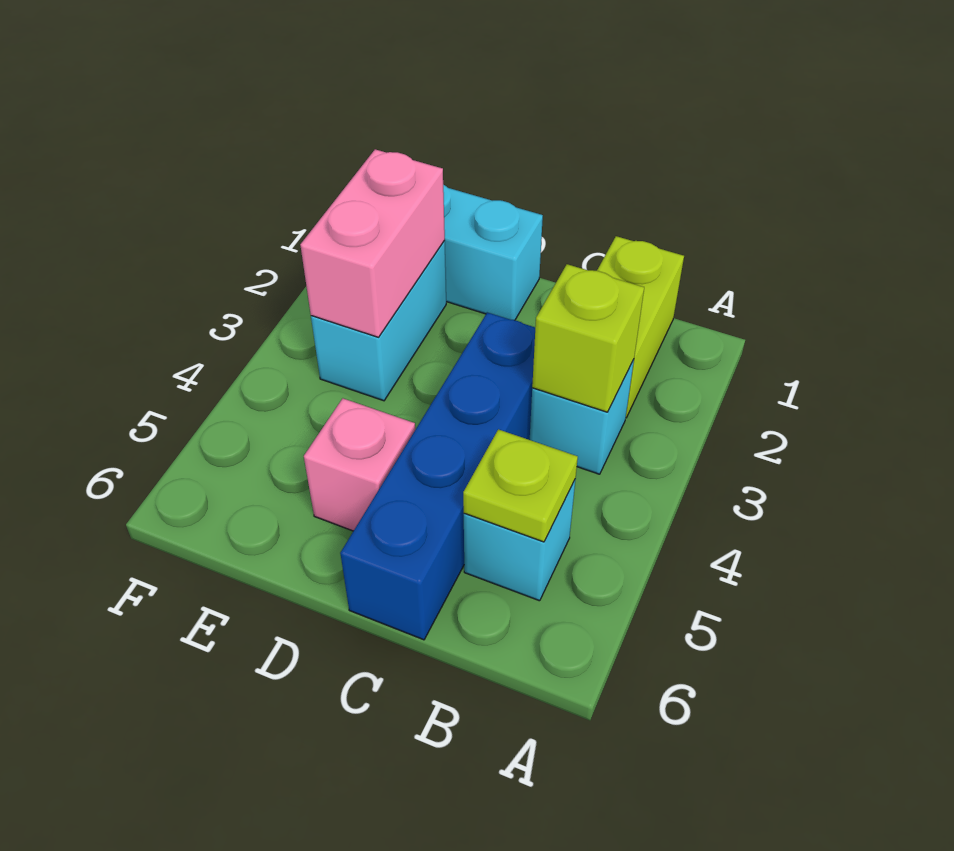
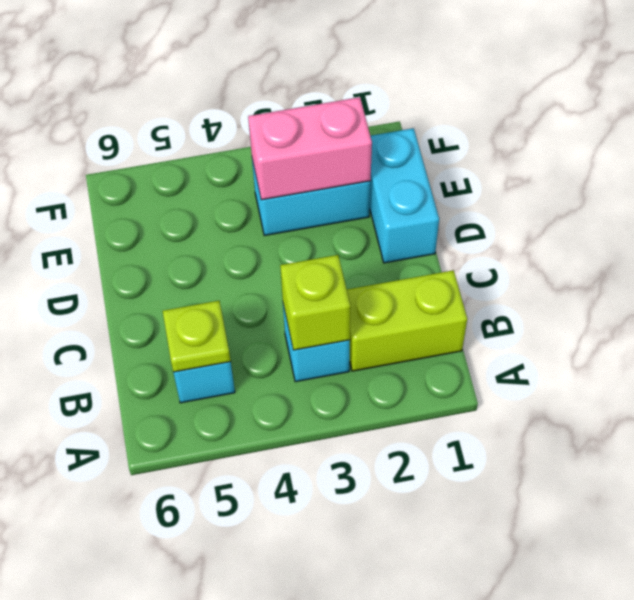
blue brick C3:C6 level 1 -> none
pink brick D5 level 1 -> none

